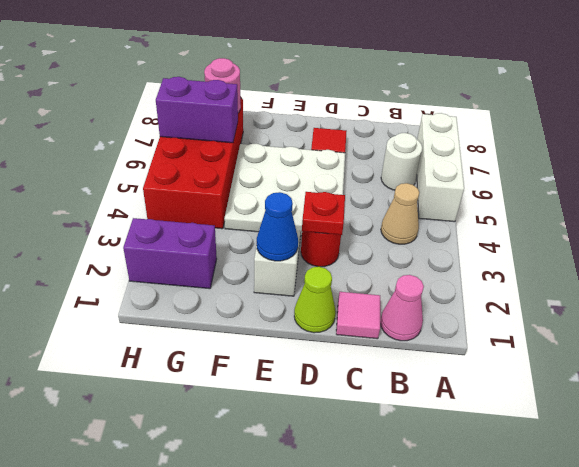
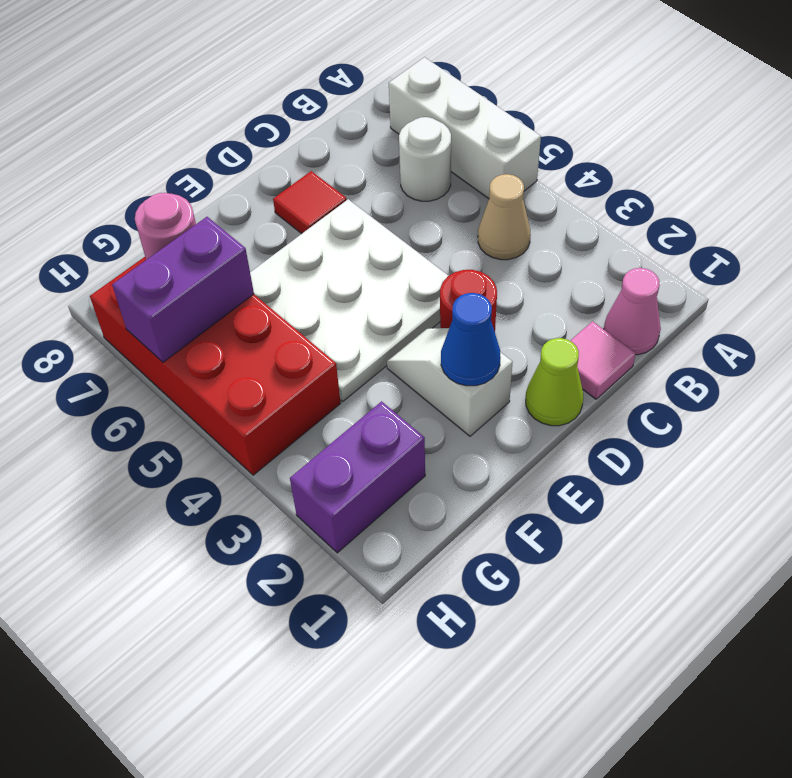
red plate D3 level 2 -> none

